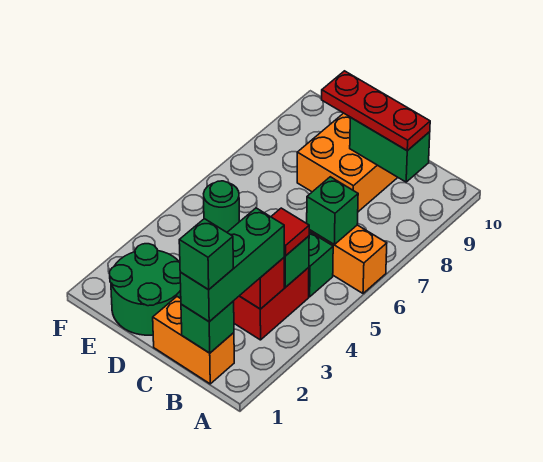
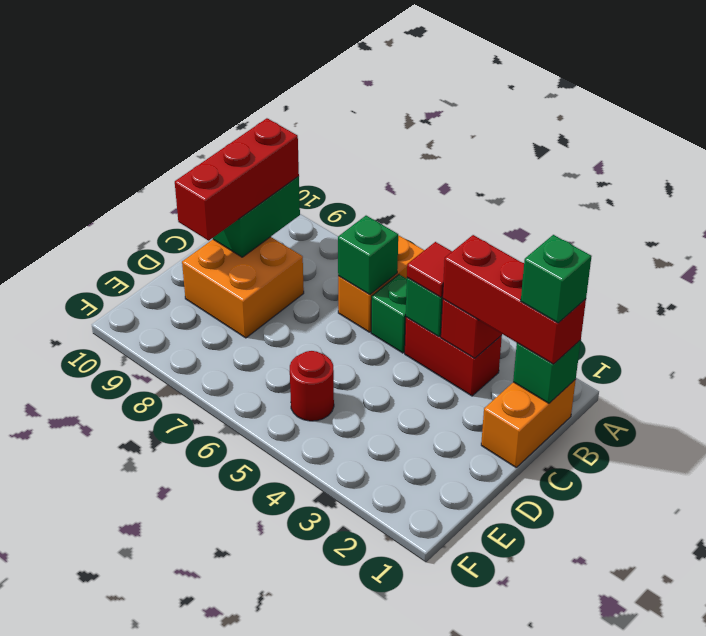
green brick B1:B3 level 3 -> red brick B1:B3 level 3
red plate B9:D9 level 3 -> red brick B9:D9 level 3
green round brick D1:E2 level 1 -> none
green round brick E5 level 1 -> red round brick E5 level 1

